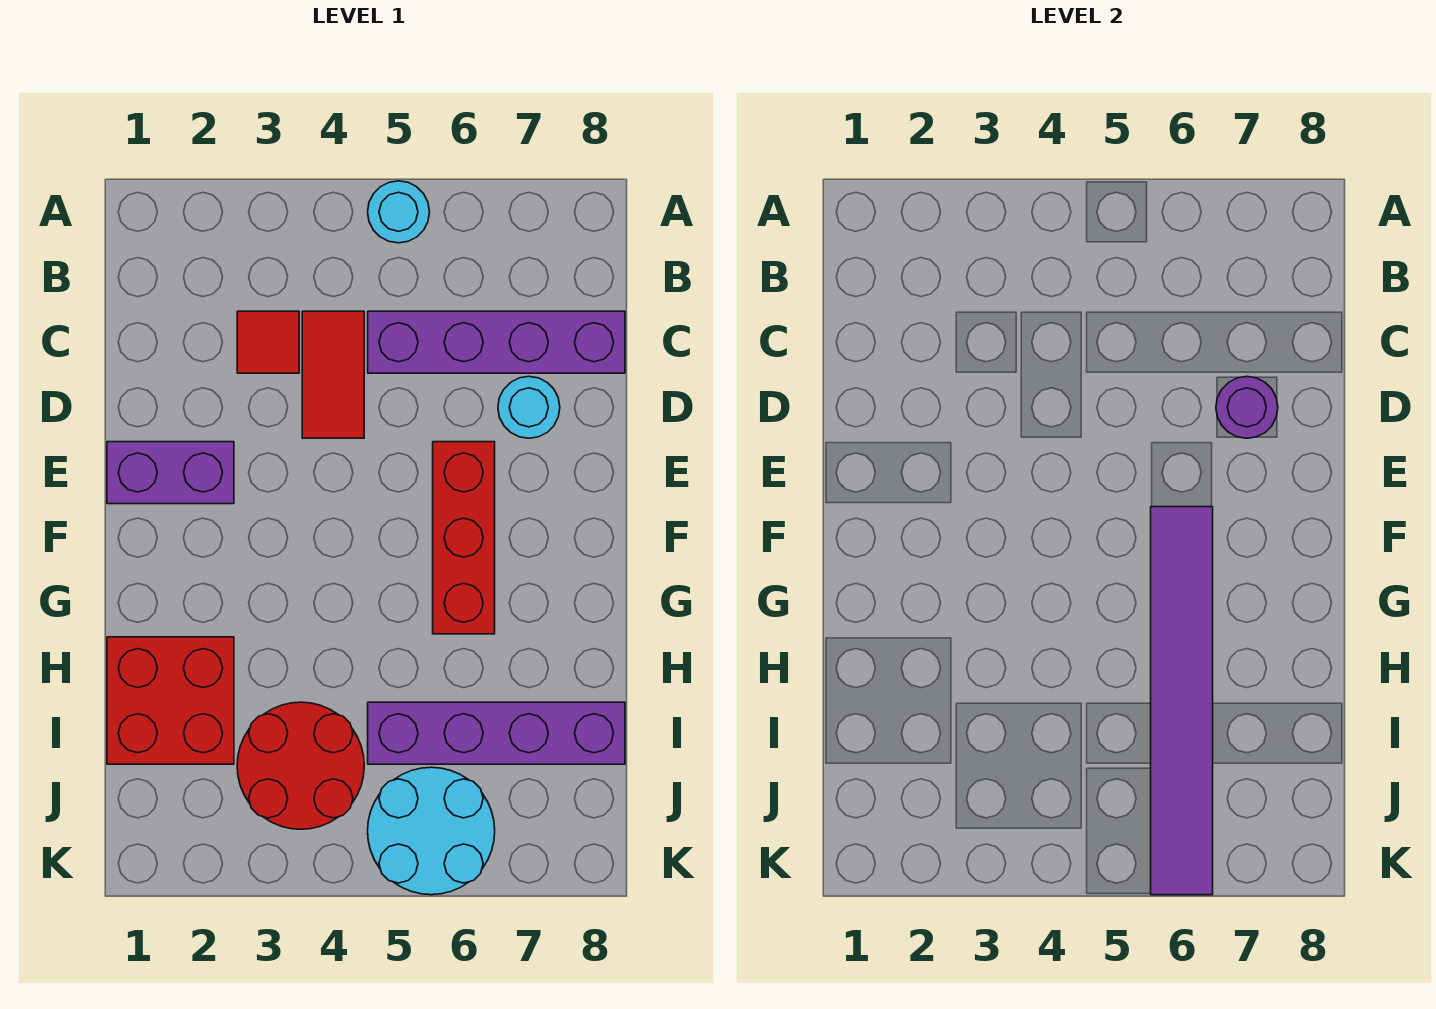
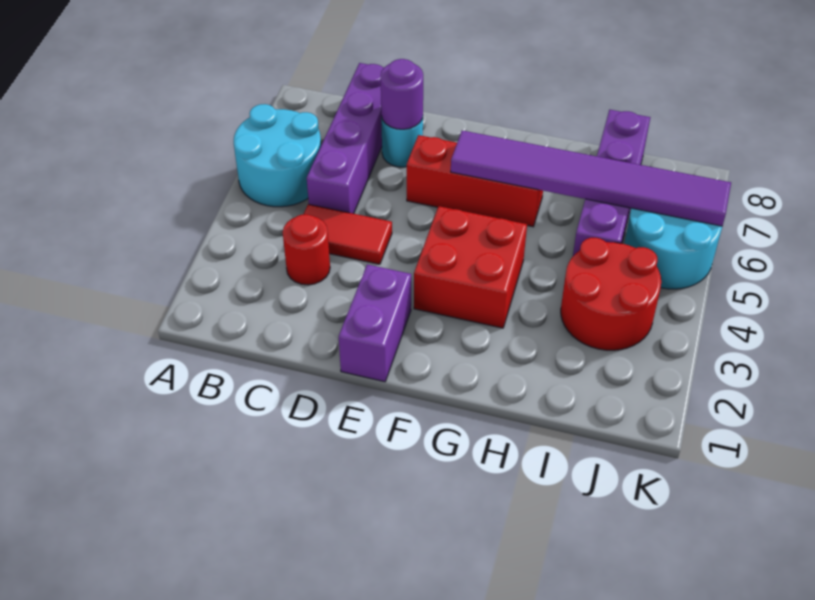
cyan round brick A5 level 1 -> cyan round brick A5:B6 level 1
red tile C3 level 1 -> red round brick C3 level 1
red brick H1:I2 level 1 -> red brick F3:G4 level 1

